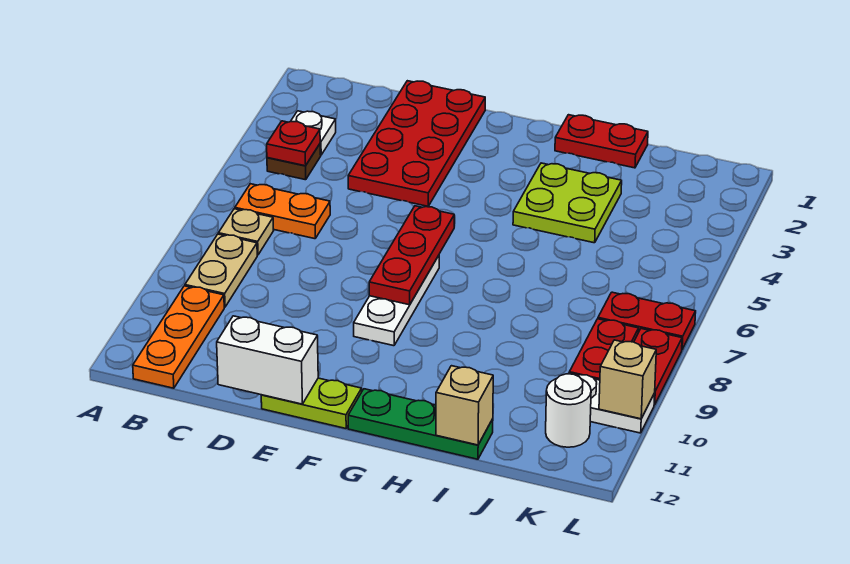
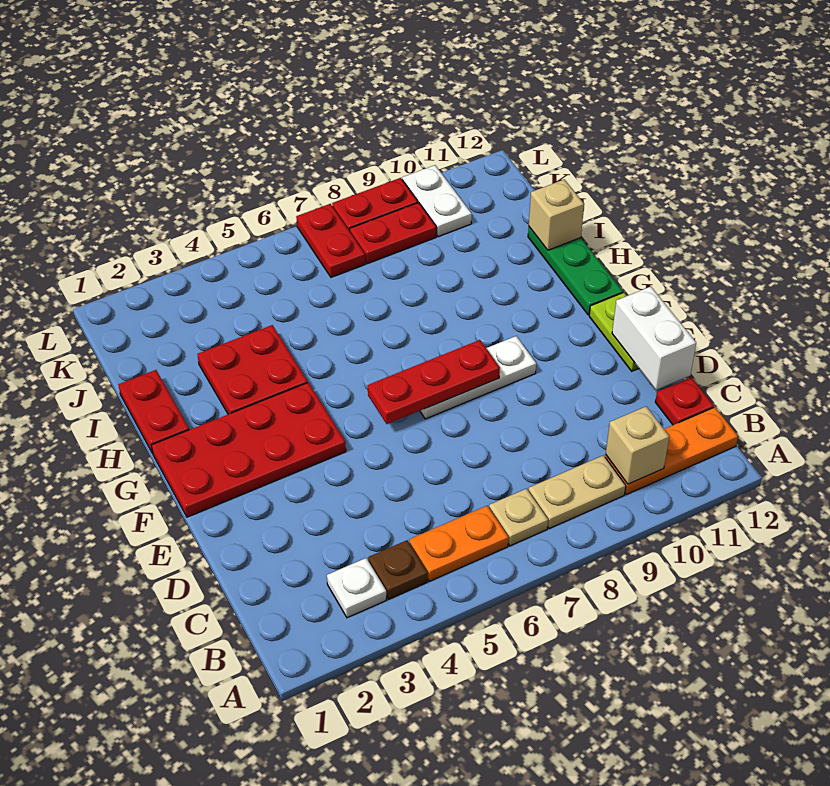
red plate B4 level 2 -> red plate C12 level 1
orange plate B6:C6 level 1 -> orange plate B5:B6 level 1
red plate D1:E4 level 1 -> red plate F1:G4 level 1
lime plate H3:I4 level 1 -> red plate H3:I4 level 1
white round brick K11 level 1 -> none
tan brick L10 level 2 -> tan brick B10 level 2

